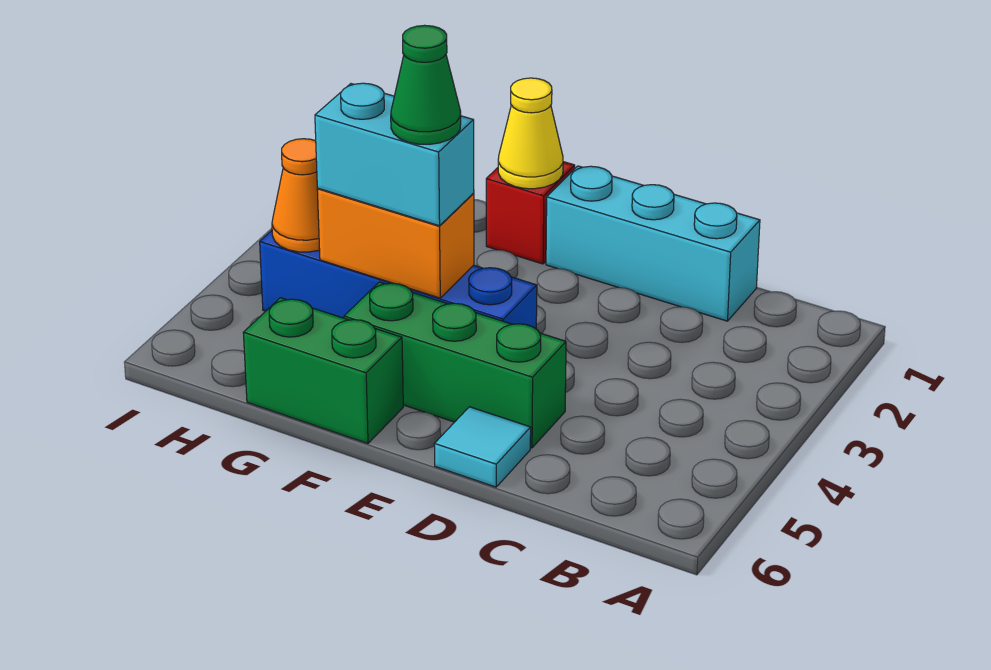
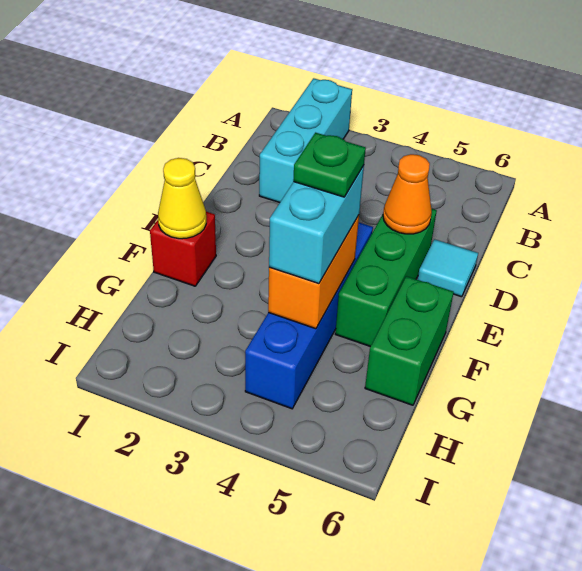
cyan brick C1:E1 level 1 -> cyan brick A2:C2 level 1
green cone F4 level 4 -> green plate F4 level 4
orange cone H4 level 2 -> orange cone D5 level 2

